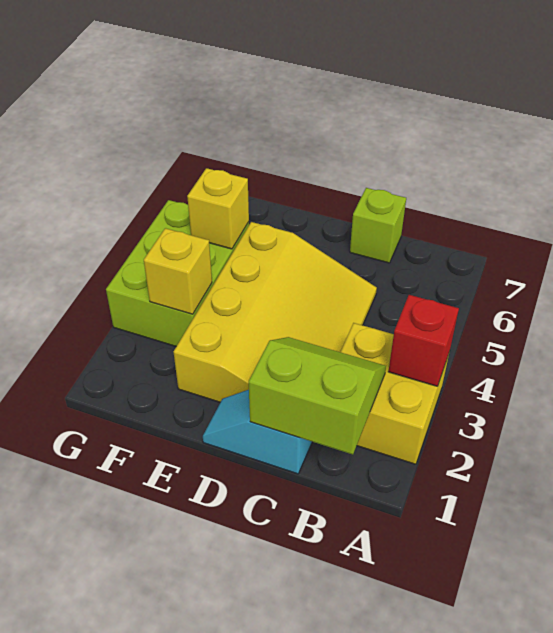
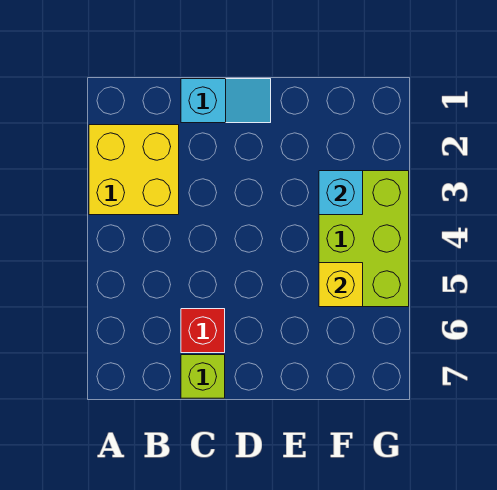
red brick A3 level 2 -> red brick C6 level 1
lime slope B1:C2 level 2 top 1 -> none
yellow slope C2:E5 level 1 top E -> none
yellow brick F3 level 2 -> cyan brick F3 level 2

